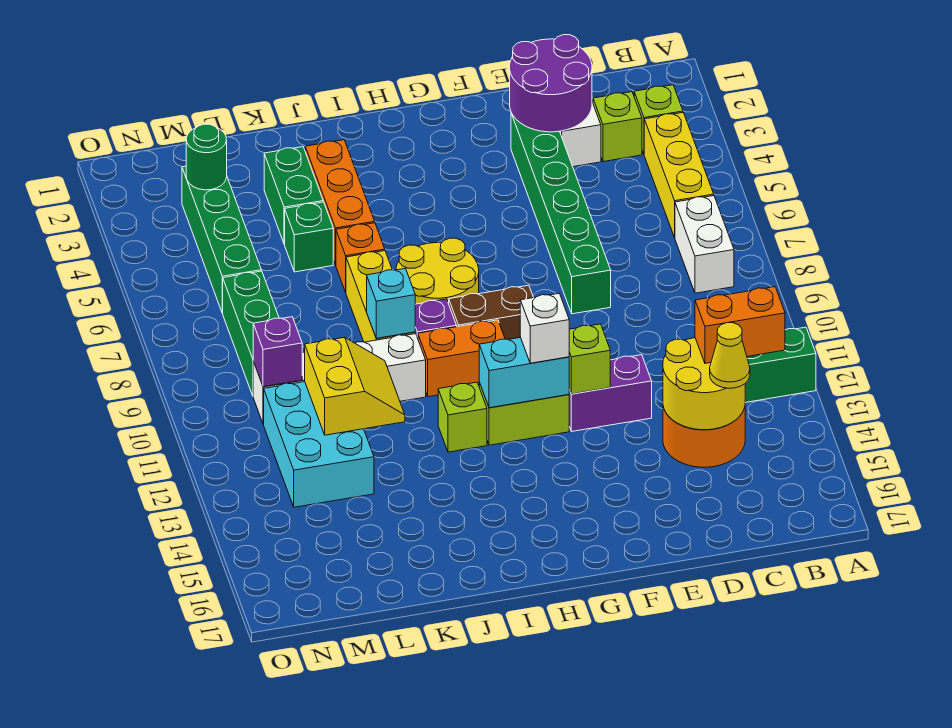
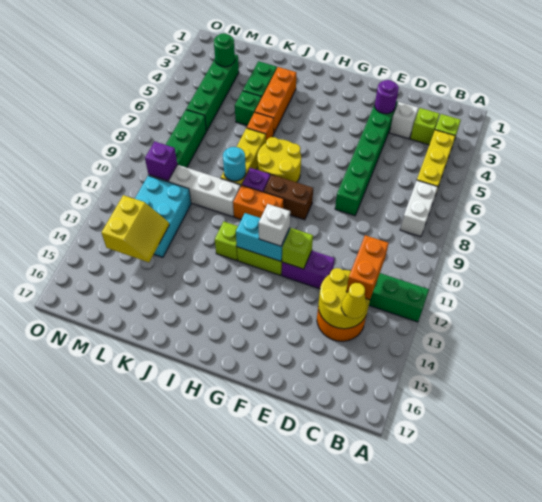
orange brick B13:C13 level 3 -> orange brick C12:C13 level 3
purple round brick D2:E3 level 2 -> purple round brick E3 level 2
cyan brick J9 level 2 -> cyan round brick J9 level 2
yellow slope K11:L12 level 2 top L -> yellow slope L13:M14 level 2 top M

